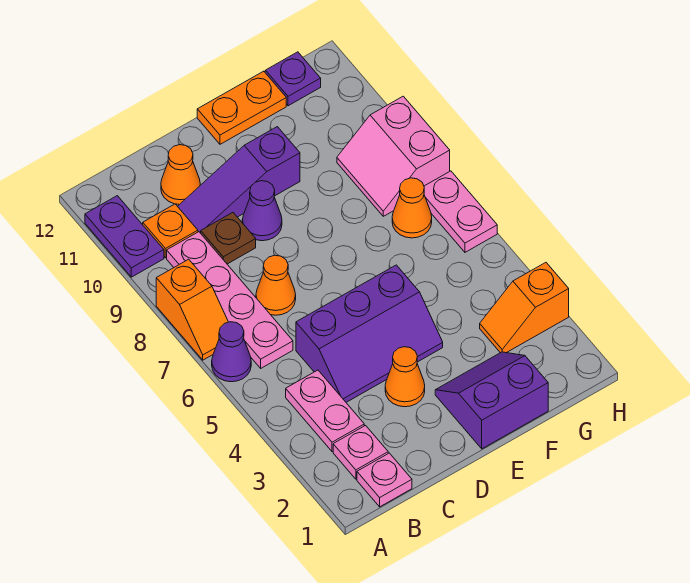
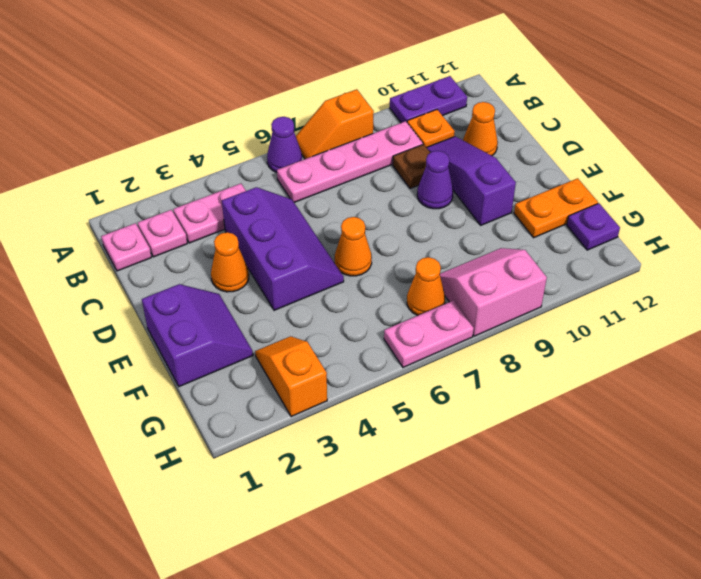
purple slope C4:E5 level 1 top 5 -> purple slope C4:E5 level 1 top 4
orange cone C7 level 1 -> orange cone E6 level 1
orange plate E12:F12 level 1 -> orange plate F11:F12 level 1

